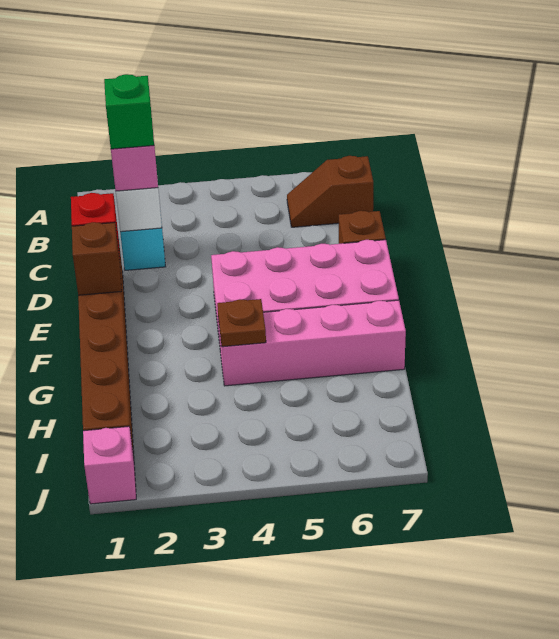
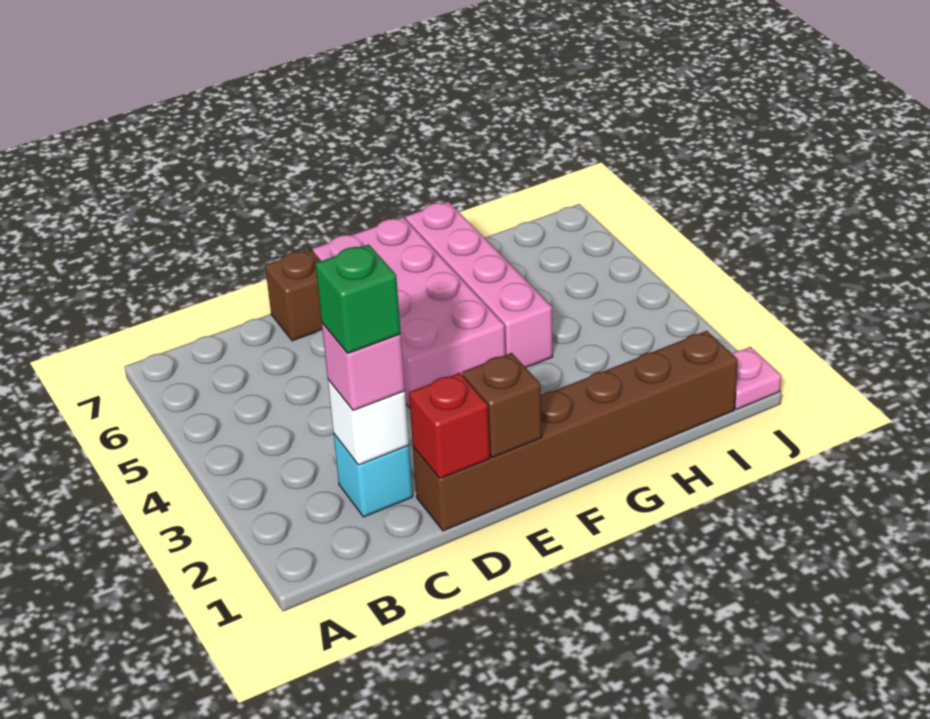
brown slope B6:B7 level 1 top 7 -> none
brown plate G4 level 2 -> none
pink brick J1 level 1 -> pink plate J1 level 1

